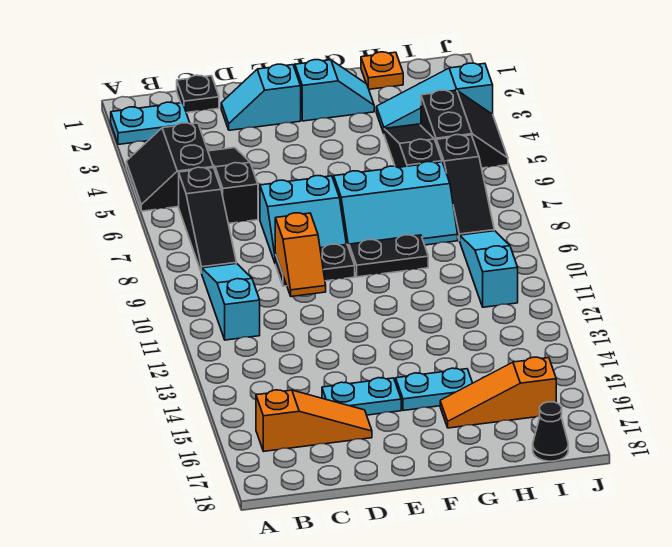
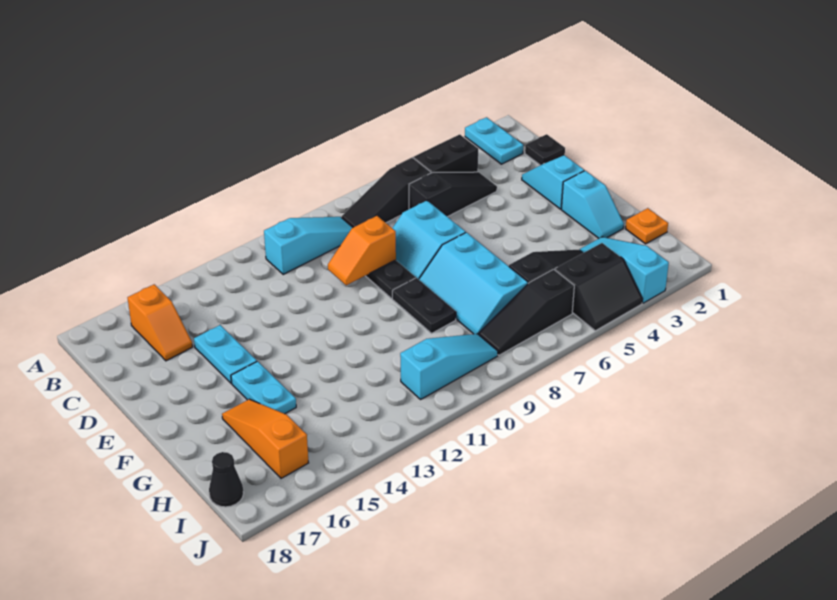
orange slope B16:D16 level 1 top B -> orange slope B16:C16 level 1 top B

